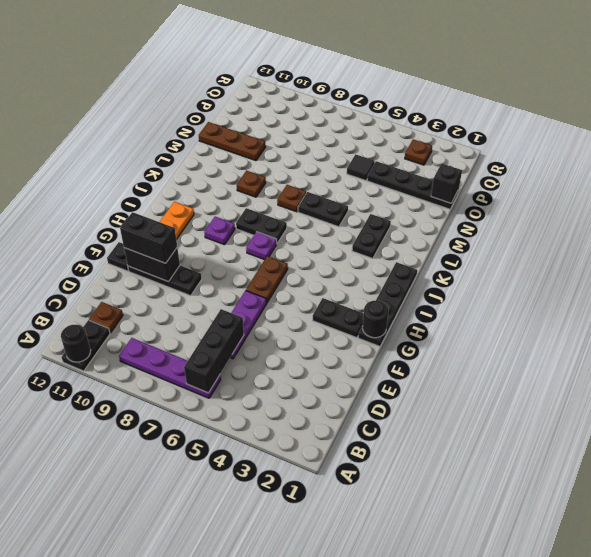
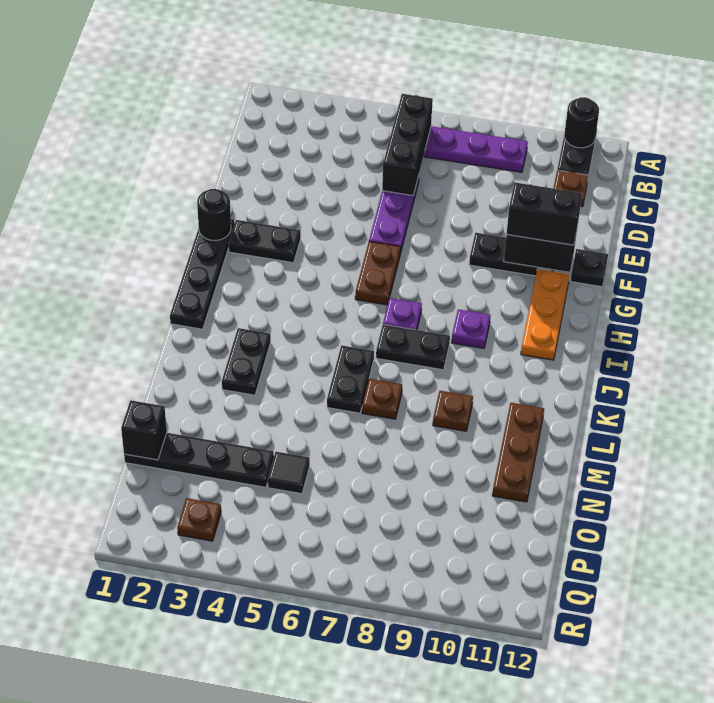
black plate L5:L6 level 1 -> black plate K6:L6 level 1
brown plate N10:N12 level 1 -> brown plate L11:N11 level 1

